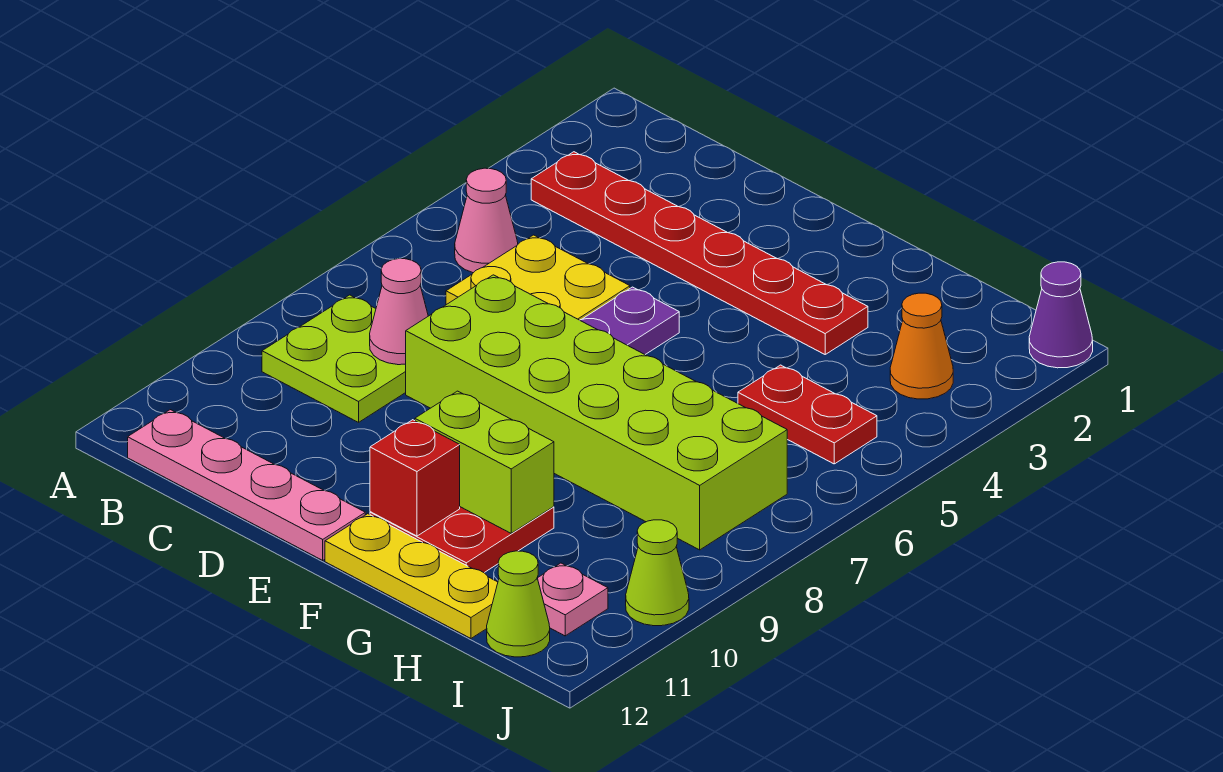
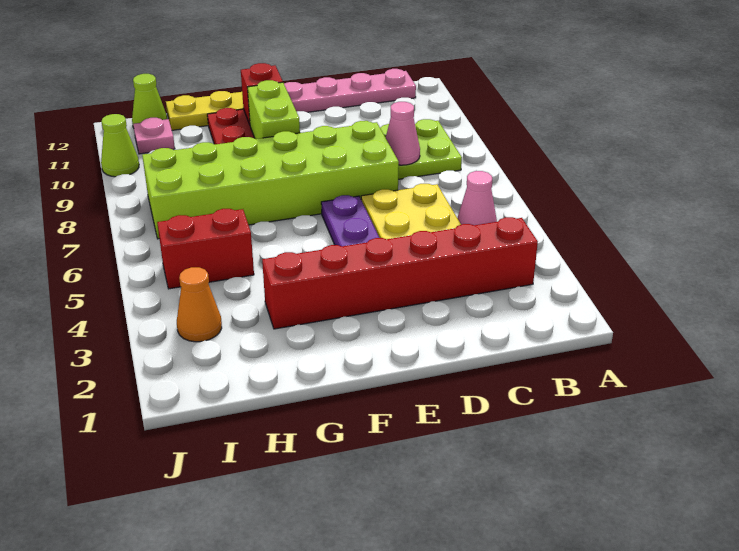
red plate B3:G3 level 1 -> red brick B3:G3 level 1
lime brick F10:G10 level 2 -> lime brick F9:F10 level 2
red plate H5:I5 level 1 -> red brick H5:I5 level 1
purple cone J1 level 1 -> none

